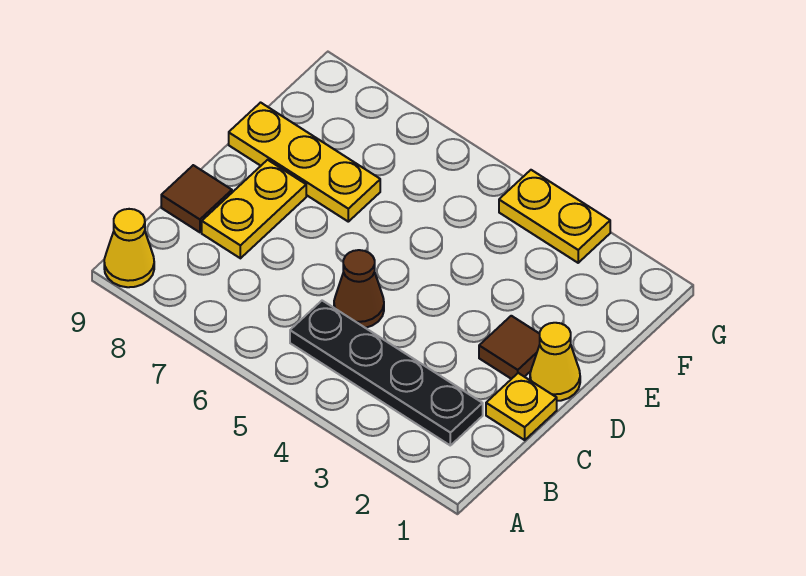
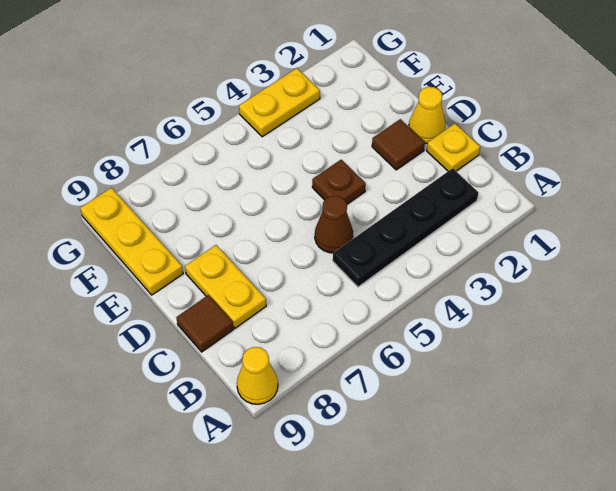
none -> brown plate D4 level 1
yellow plate E7:E9 level 1 -> yellow plate E9:G9 level 1

